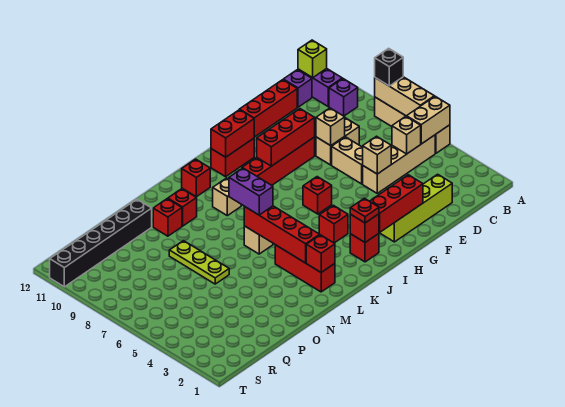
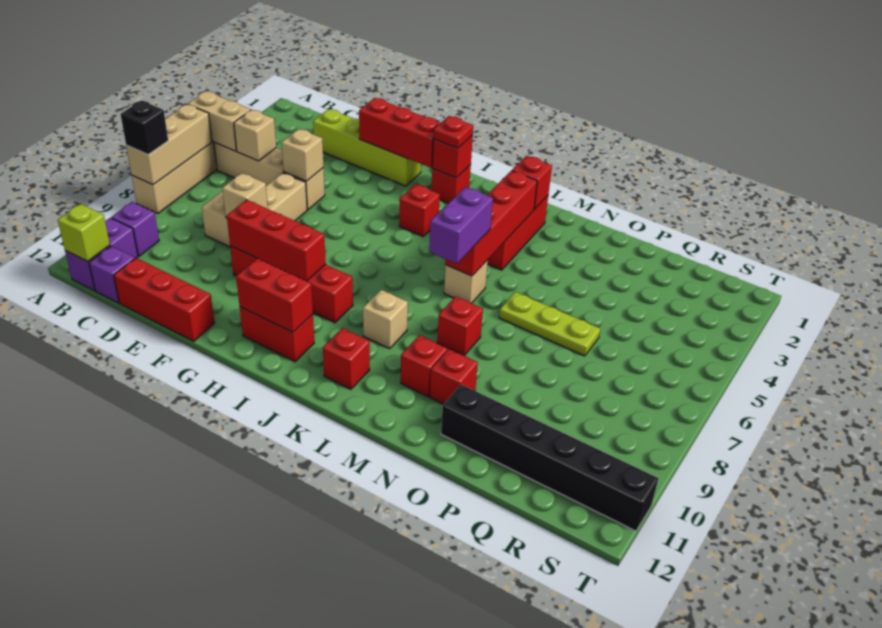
red brick H6 level 1 -> red brick M8 level 1
lime plate O6:O8 level 1 -> lime plate N6:P6 level 1

